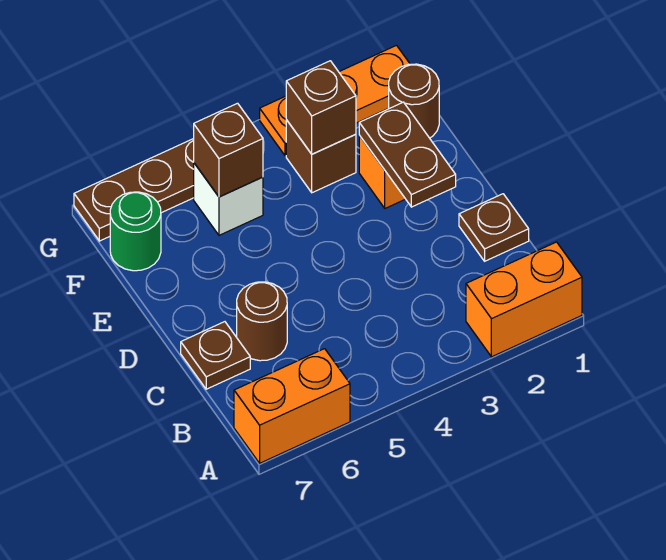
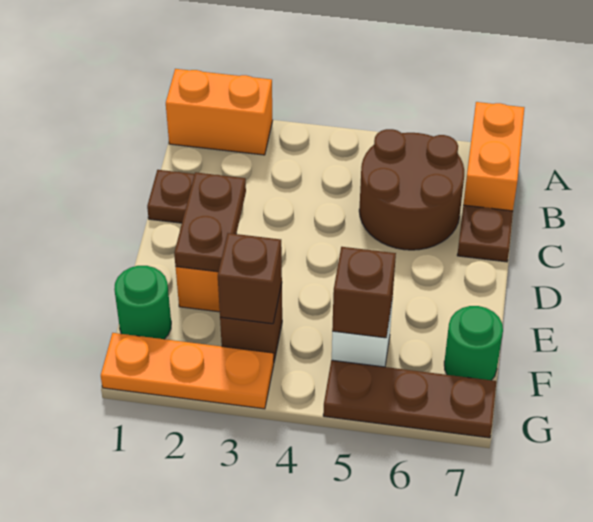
orange brick A6:A7 level 1 -> orange brick A7:B7 level 1
brown round brick C6 level 1 -> brown round brick B5:C6 level 1
brown round brick F1 level 1 -> green round brick F1 level 1

